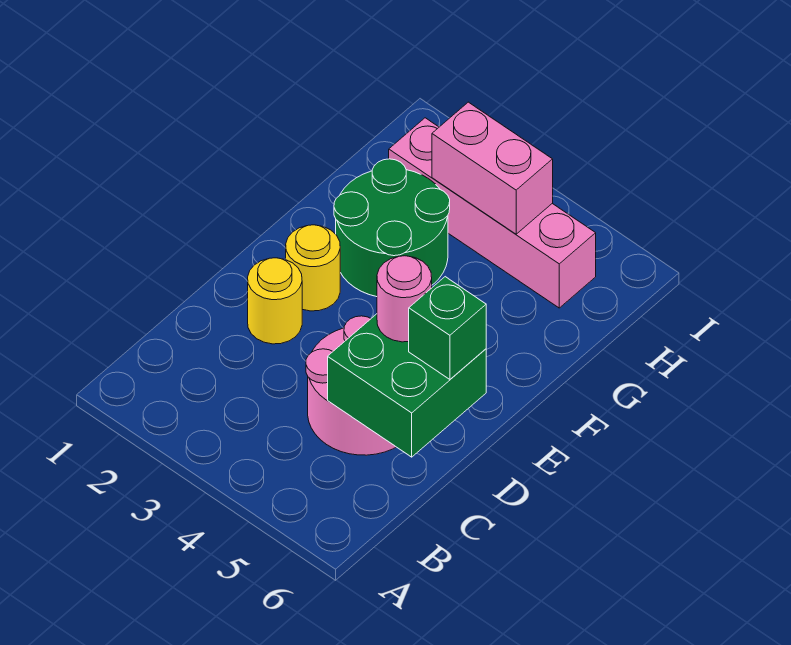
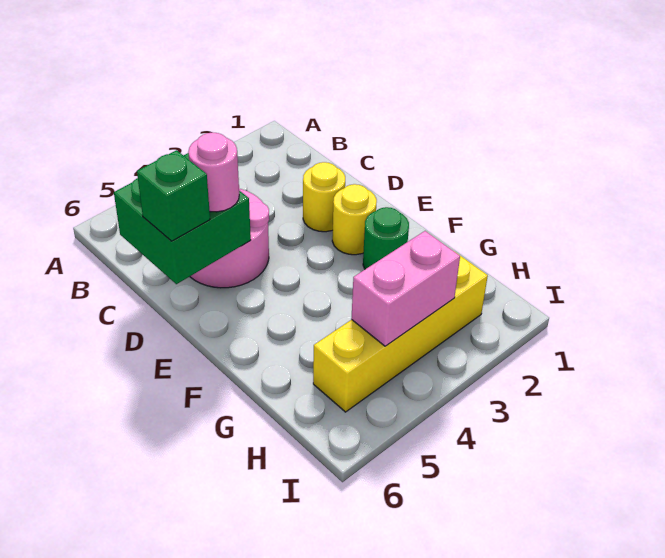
green round brick F2:G3 level 1 -> green round brick F2 level 1
pink brick H2:H5 level 1 -> yellow brick H2:H5 level 1

